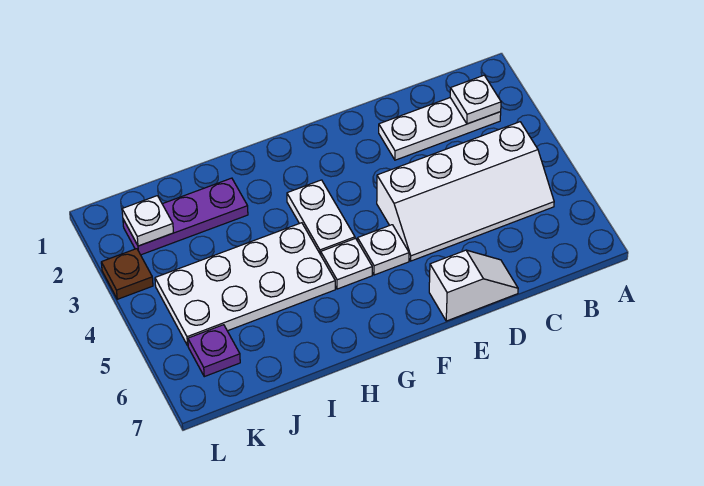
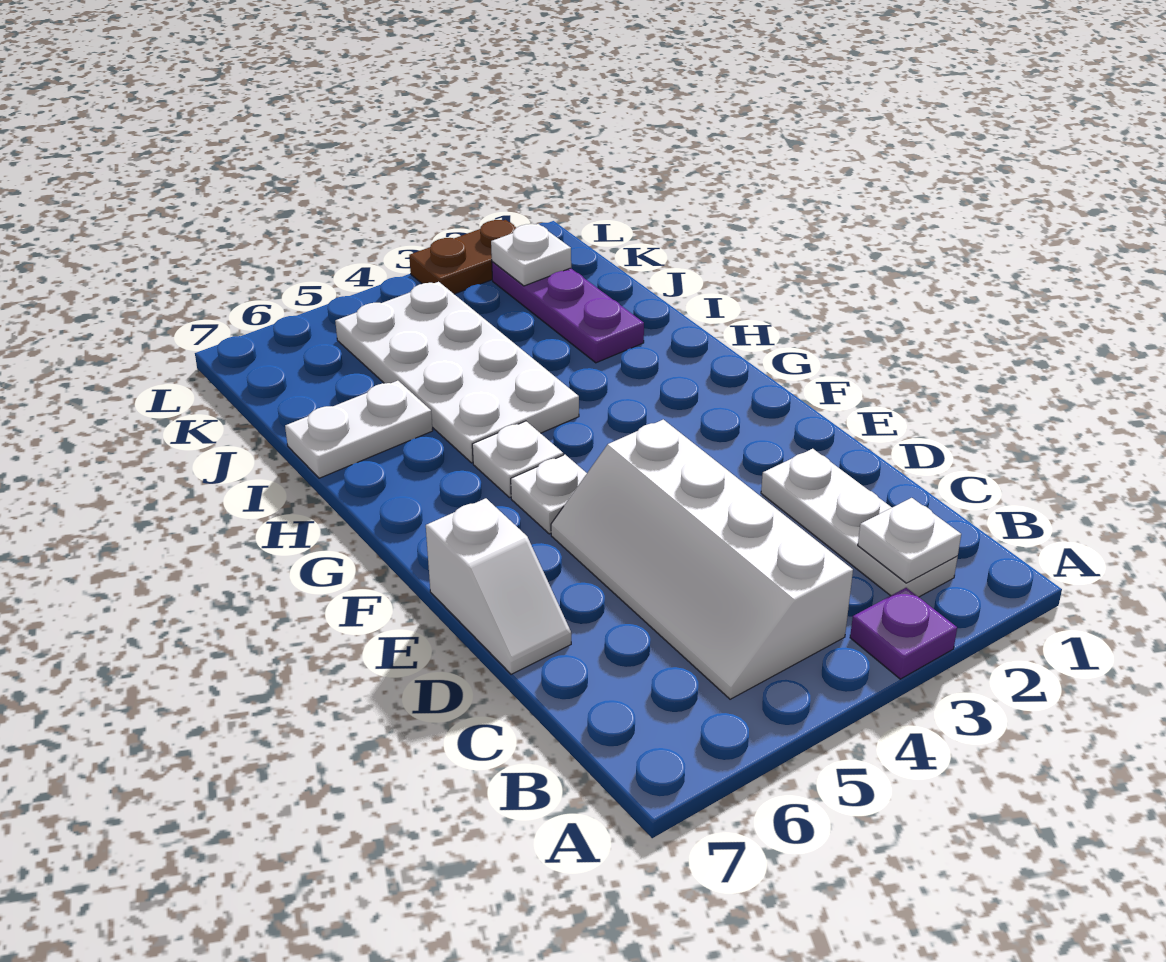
white plate G3:G4 level 1 -> white plate I6:I7 level 1
purple plate K6 level 1 -> purple plate A3 level 1
brown plate L3 level 1 -> brown plate L2:L3 level 1

